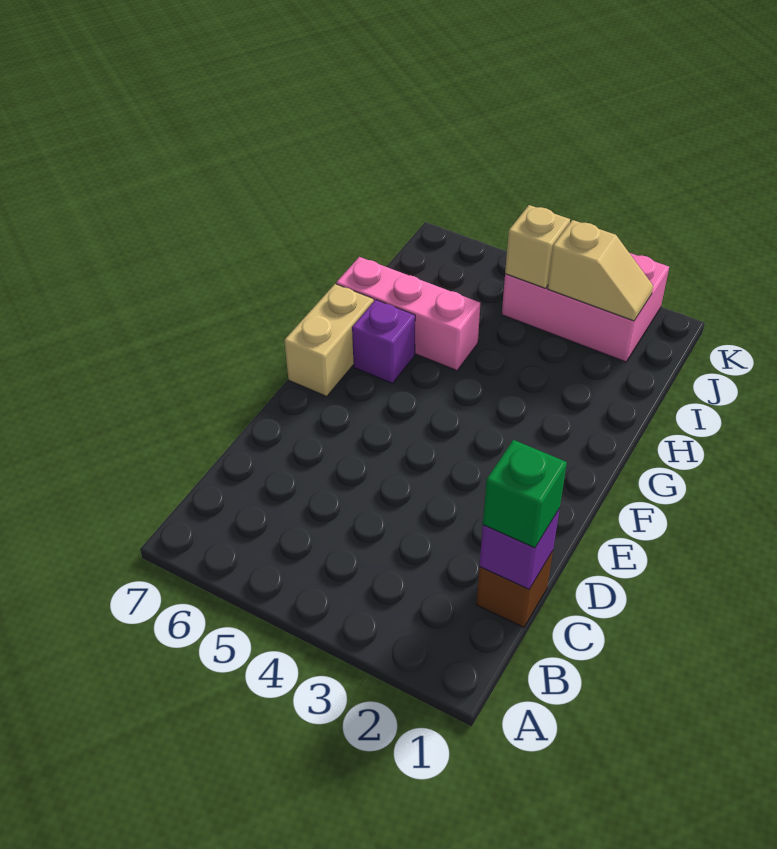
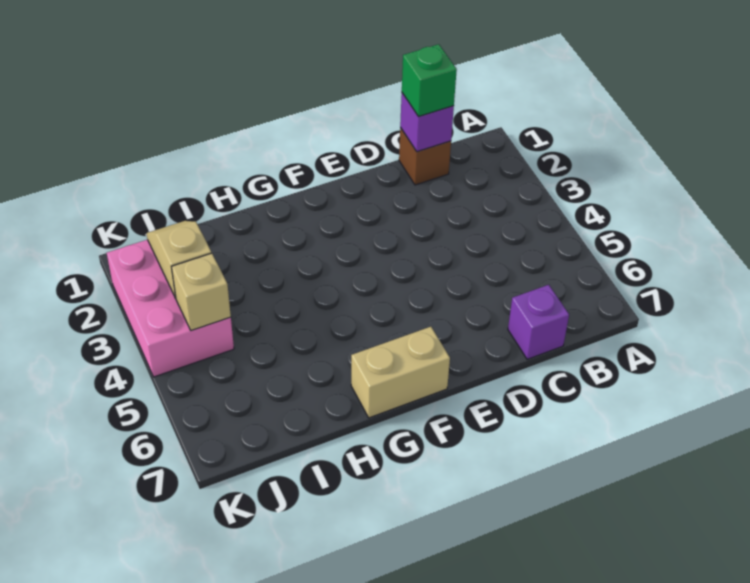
purple brick G6 level 1 -> purple brick C7 level 1
pink brick H5:H7 level 1 -> none

